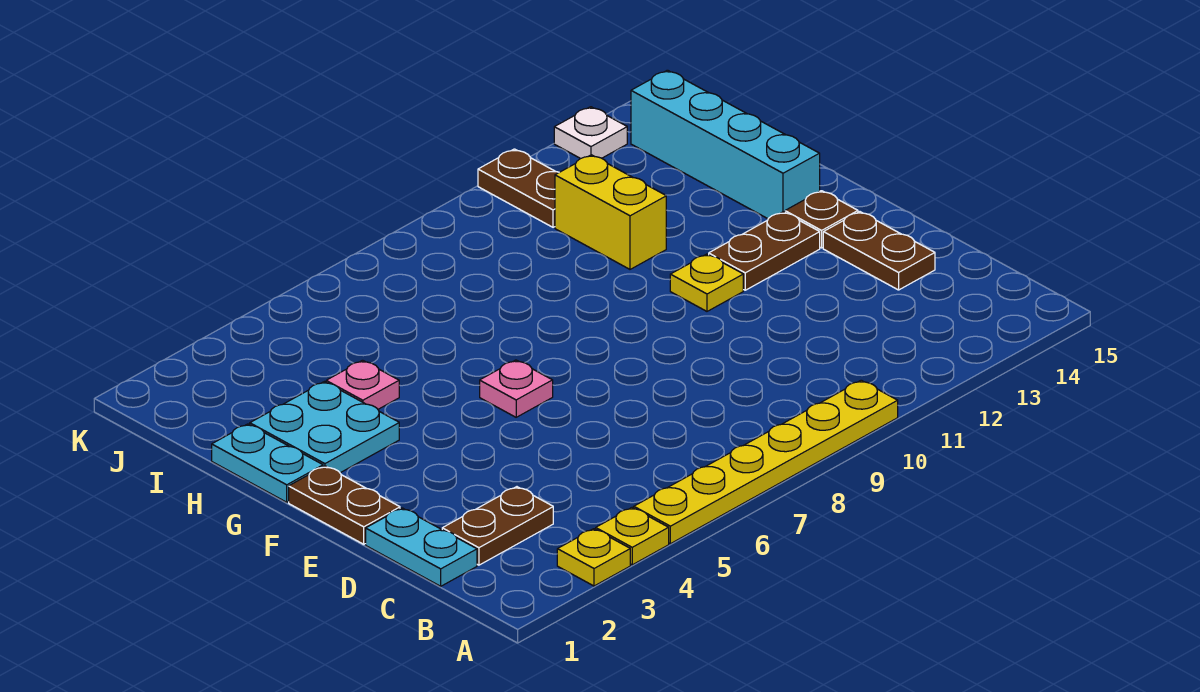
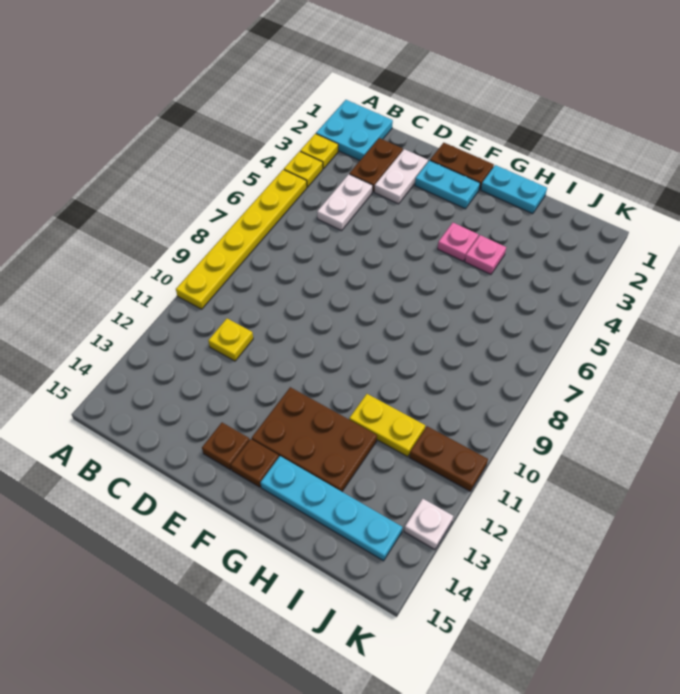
cyan plate C1:D1 level 1 -> cyan plate E2:F2 level 1
none -> white plate C4:C5 level 1
none -> white plate D2:D3 level 1
brown plate D14:E14 level 1 -> brown plate E14 level 1
pink plate F6 level 1 -> pink plate G4 level 1
yellow plate F11 level 1 -> yellow plate C11 level 1
brown plate F12:F13 level 1 -> brown plate F12:H13 level 1
cyan plate G2:H3 level 1 -> cyan plate A1:B2 level 1
cyan brick G14:J14 level 1 -> cyan plate G14:J14 level 1
yellow brick H11:I11 level 1 -> yellow plate H11:I11 level 1

